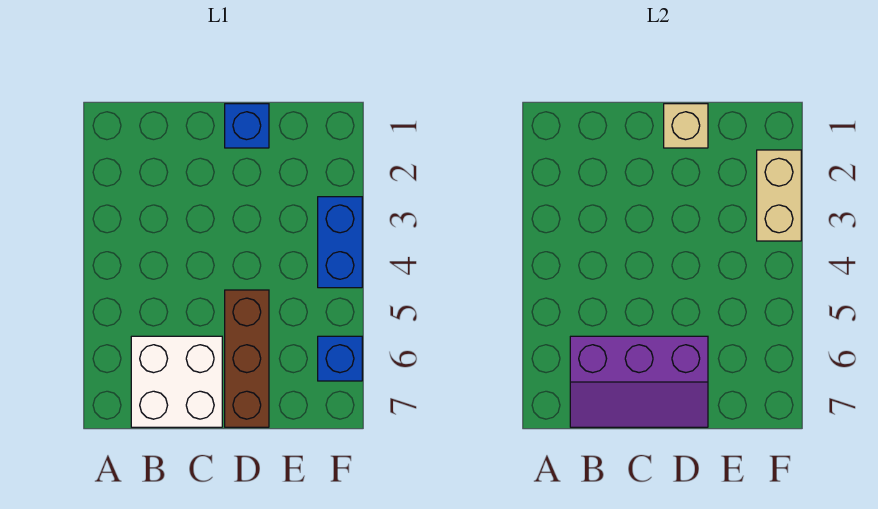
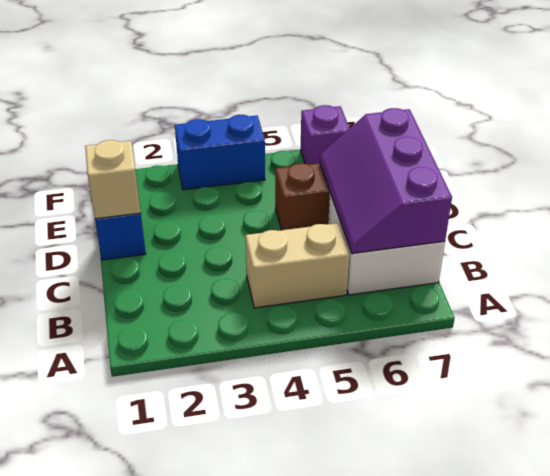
purple slope B6:D7 level 2 top 6 -> purple slope B6:D7 level 2 top 7
tan brick F2:F3 level 2 -> tan brick B4:B5 level 1
blue brick F6 level 1 -> purple brick F6 level 1

